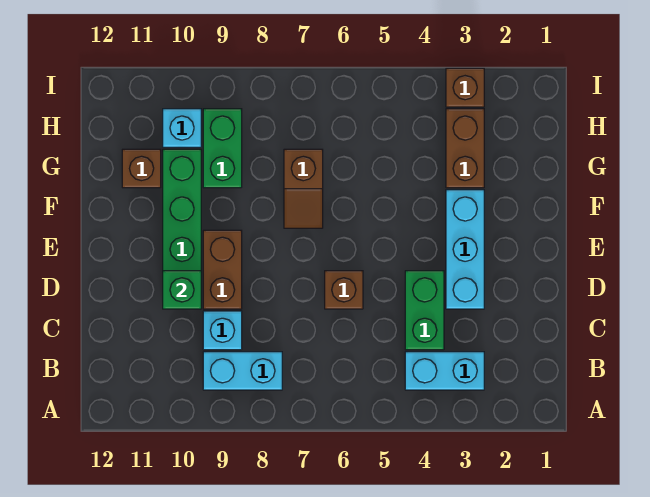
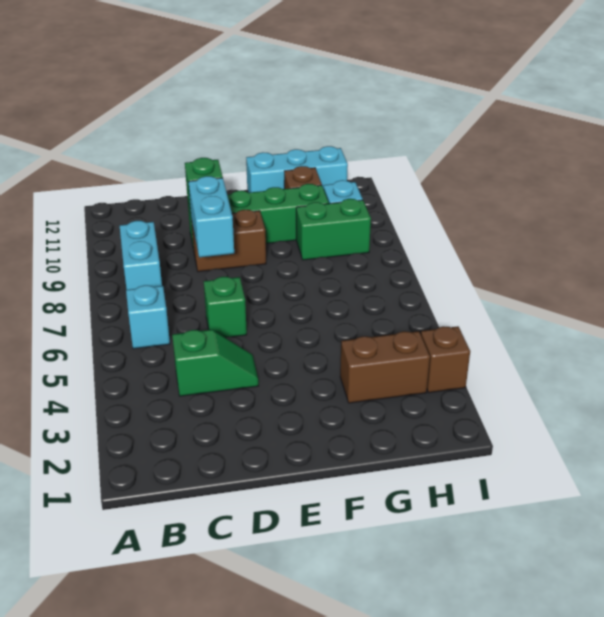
cyan brick B3:B4 level 1 -> cyan brick D8:D9 level 2
green brick C4:D4 level 1 -> green slope C4:D4 level 1 top C
cyan brick C9 level 1 -> cyan brick B6 level 1
cyan brick D3:F3 level 1 -> cyan brick F12:H12 level 1
brown brick D6 level 1 -> green brick D6 level 1
brown slope F7:G7 level 1 top G -> none

